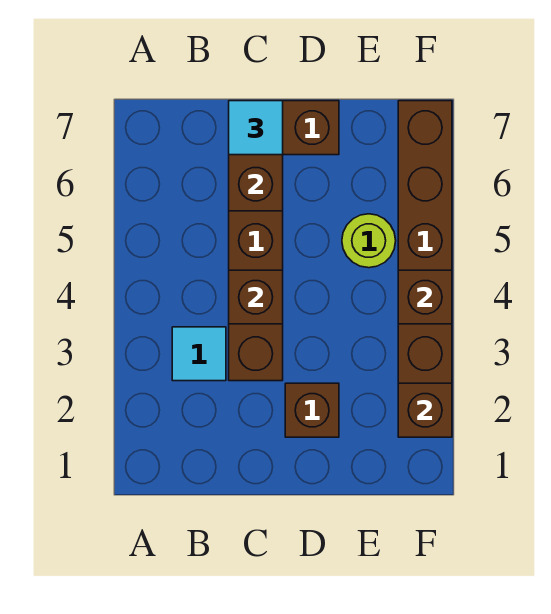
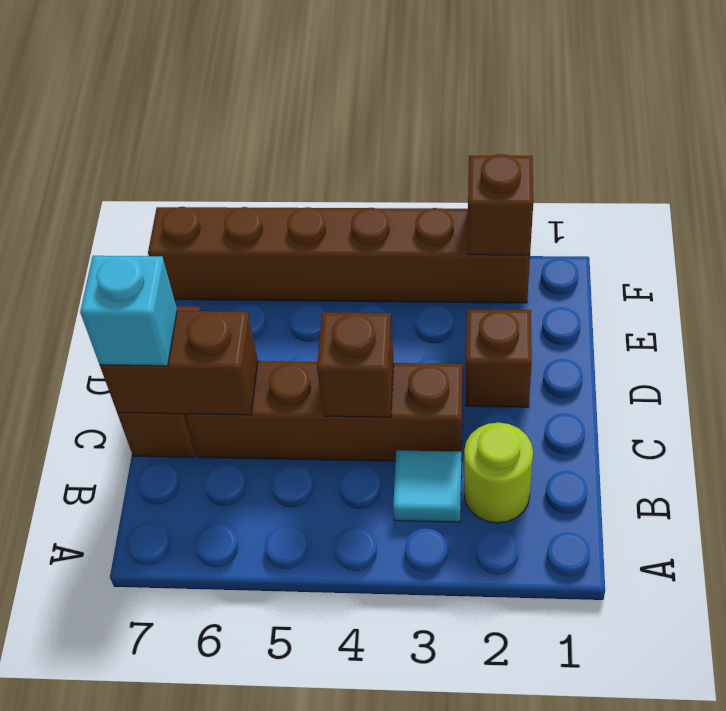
cyan tile C7 level 3 -> cyan brick C7 level 3
lime round brick E5 level 1 -> lime round brick B2 level 1
brown brick F4 level 2 -> none

